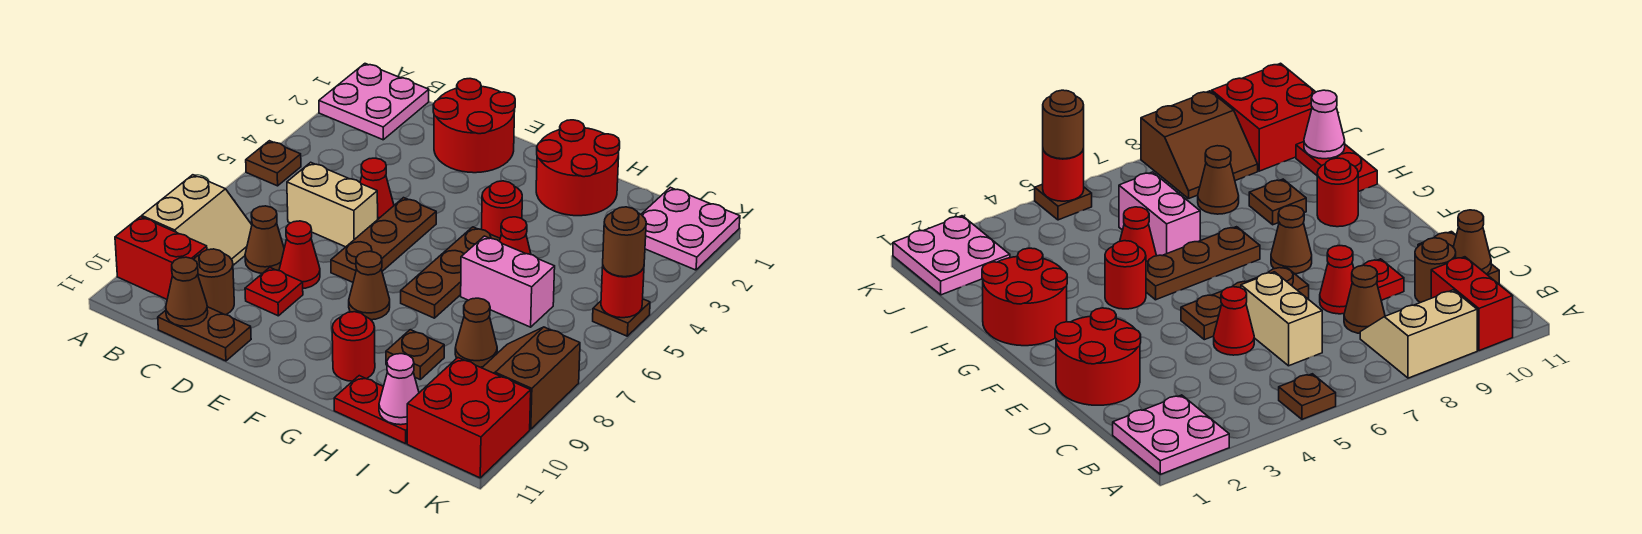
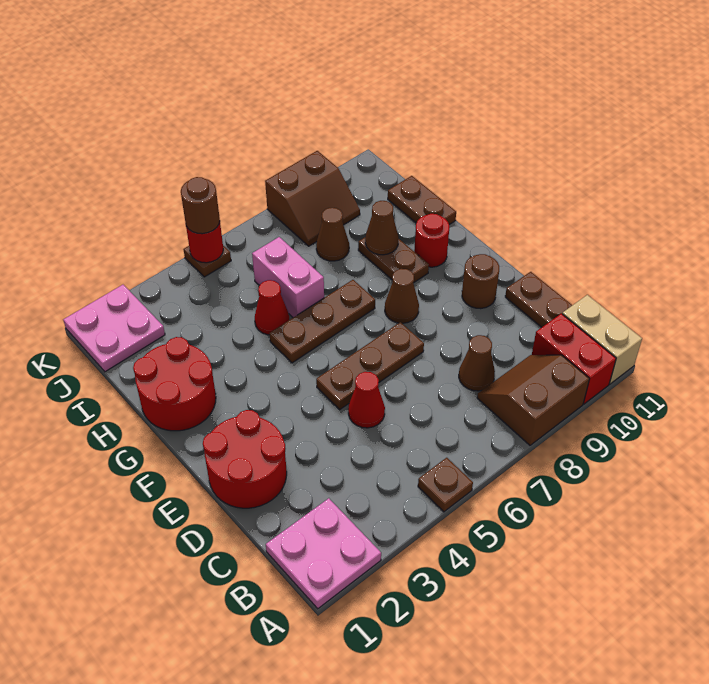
tan slope A8:B9 level 1 top A -> brown slope A8:B9 level 1 top A
tan brick C6:D6 level 1 -> tan brick A11:B11 level 1
brown round brick C10 level 1 -> brown round brick E10 level 1
brown cone C11 level 2 -> brown cone H9 level 2
red cone D8 level 1 -> none
red plate D9 level 1 -> none
red round brick G4 level 1 -> none
brown plate H9 level 1 -> brown plate G9:H9 level 1
red plate H11:I11 level 1 -> brown plate H11:I11 level 1
pink cone I11 level 2 -> none
red brick J10:K11 level 1 -> none

